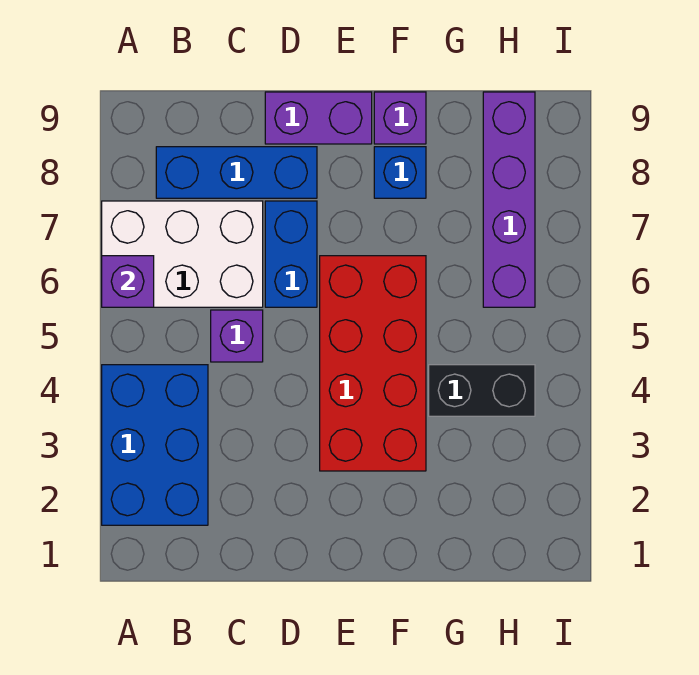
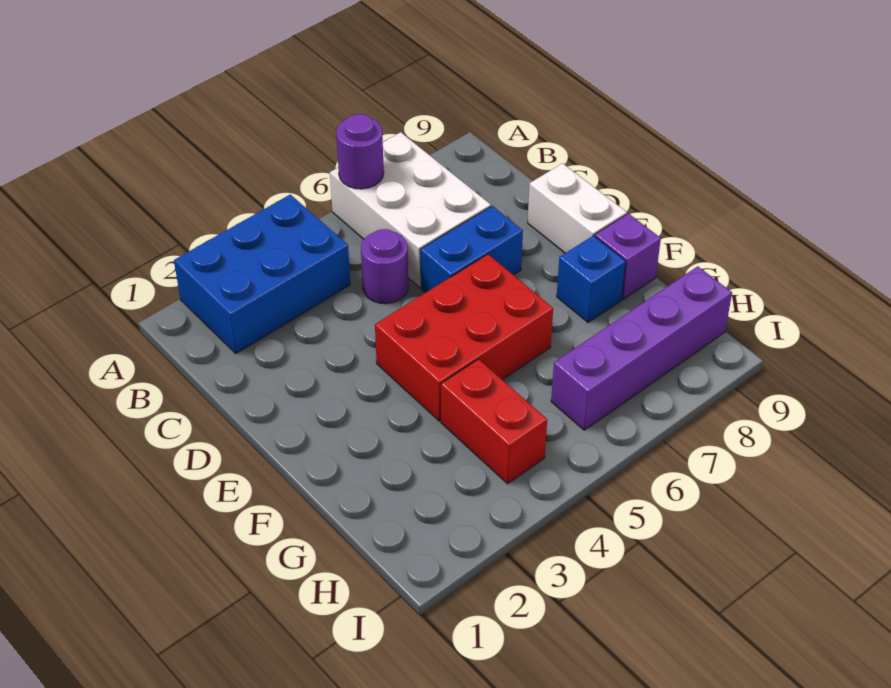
purple brick A6 level 2 -> purple round brick A6 level 2
blue brick B8:D8 level 1 -> none
purple brick C5 level 1 -> purple round brick C5 level 1
purple brick D9:E9 level 1 -> white brick D9:E9 level 1
red brick E3:F6 level 1 -> red brick E4:F6 level 1
black brick G4:H4 level 1 -> red brick G4:H4 level 1

